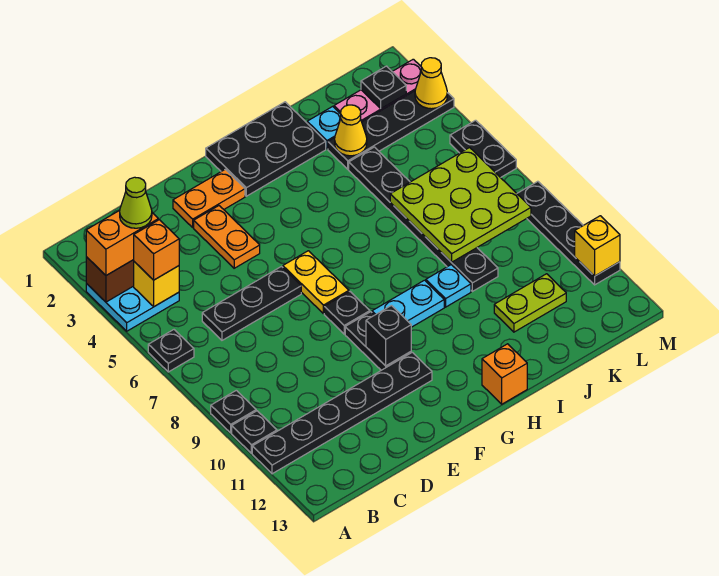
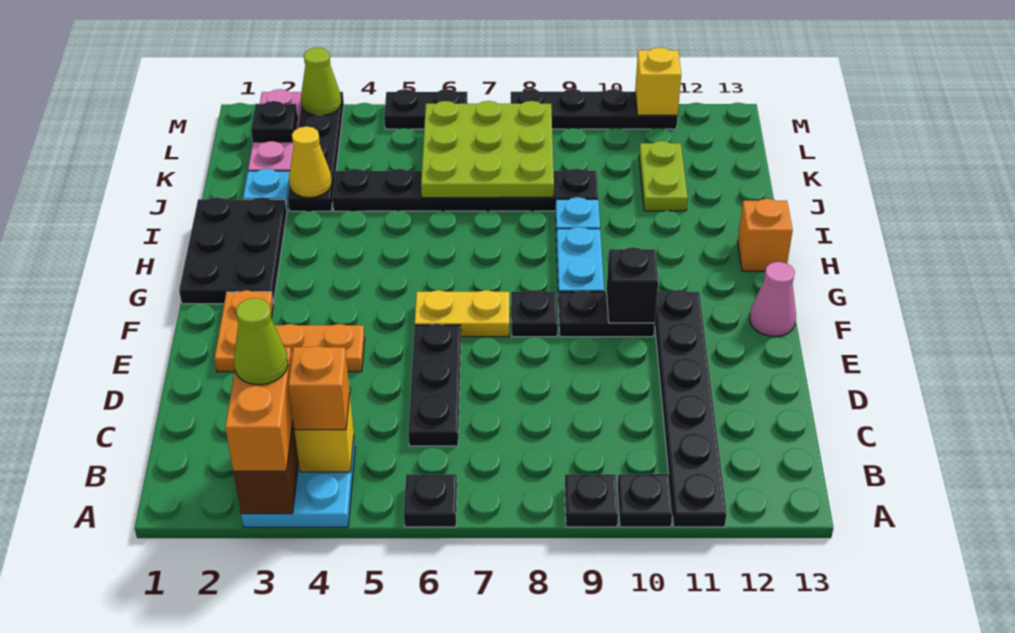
none -> pink cone F13 level 1
yellow cone M3 level 2 -> lime cone M3 level 2

